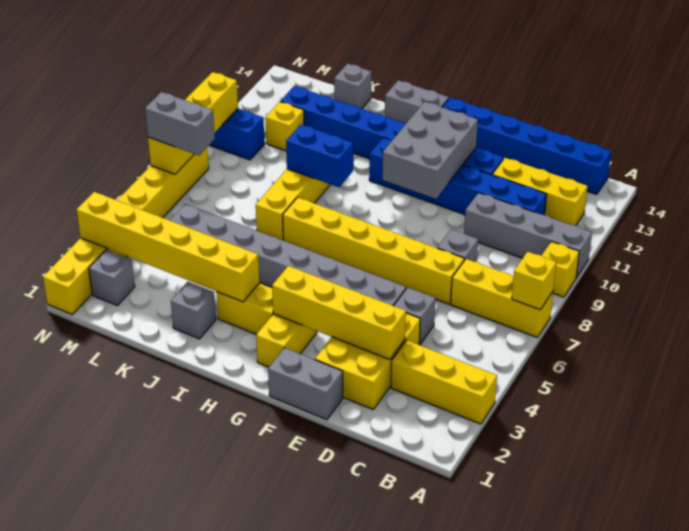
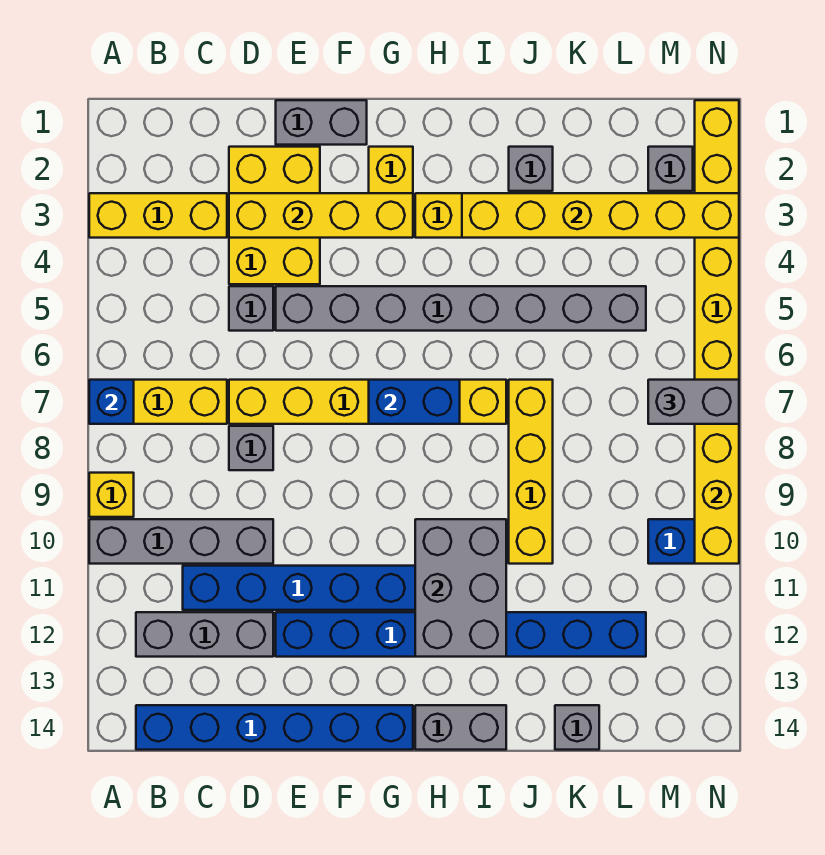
yellow brick A7 level 2 -> blue brick A7 level 2
yellow brick B12:D12 level 1 -> grey brick B12:D12 level 1
grey brick F10:G12 level 2 -> grey brick H10:I12 level 2
blue brick I9:J9 level 2 -> blue brick G7:H7 level 2
yellow brick L11 level 1 -> none

